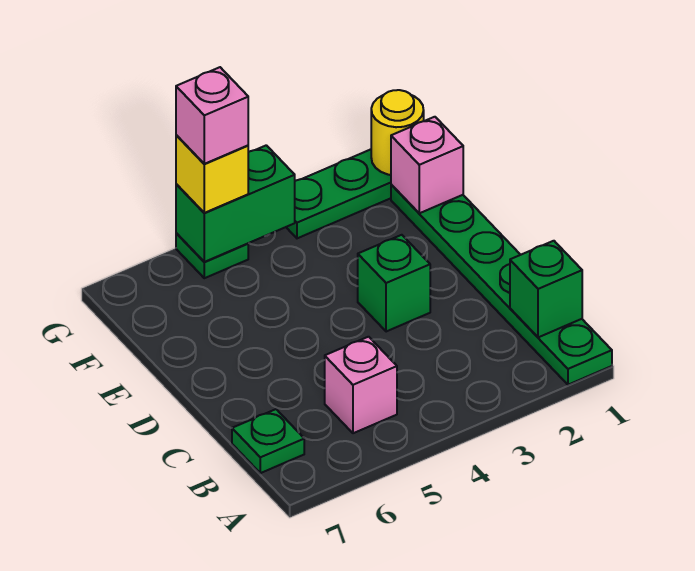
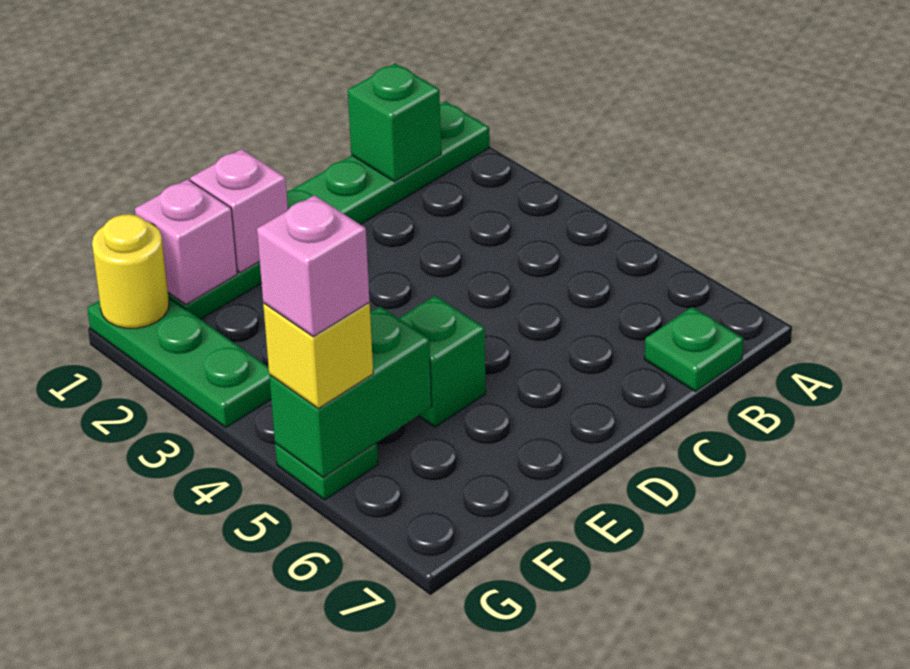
pink brick B5 level 1 -> pink brick E1 level 2
green brick D3 level 1 -> green brick E5 level 1
green brick G4:G5 level 2 -> green brick F5:G5 level 2

